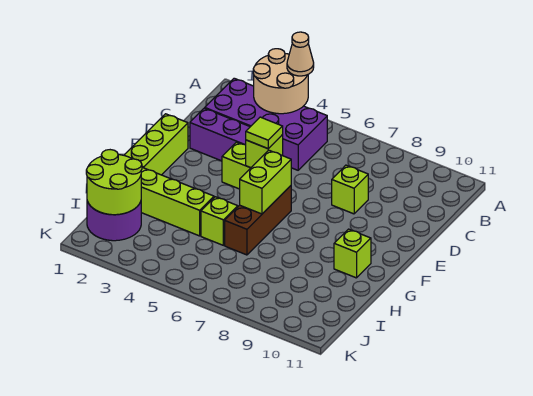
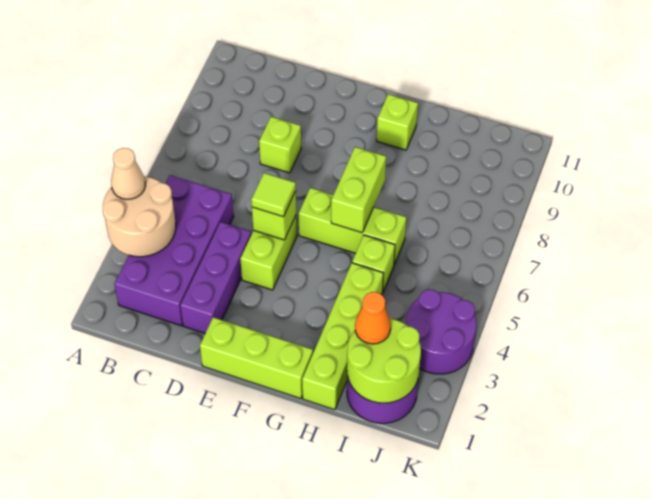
brown brick F6:H6 level 1 -> lime brick F6:H6 level 1
lime brick F6:G6 level 2 -> lime brick G6:G7 level 2
none -> orange cone I2 level 3
none -> purple round brick J3:K4 level 1

